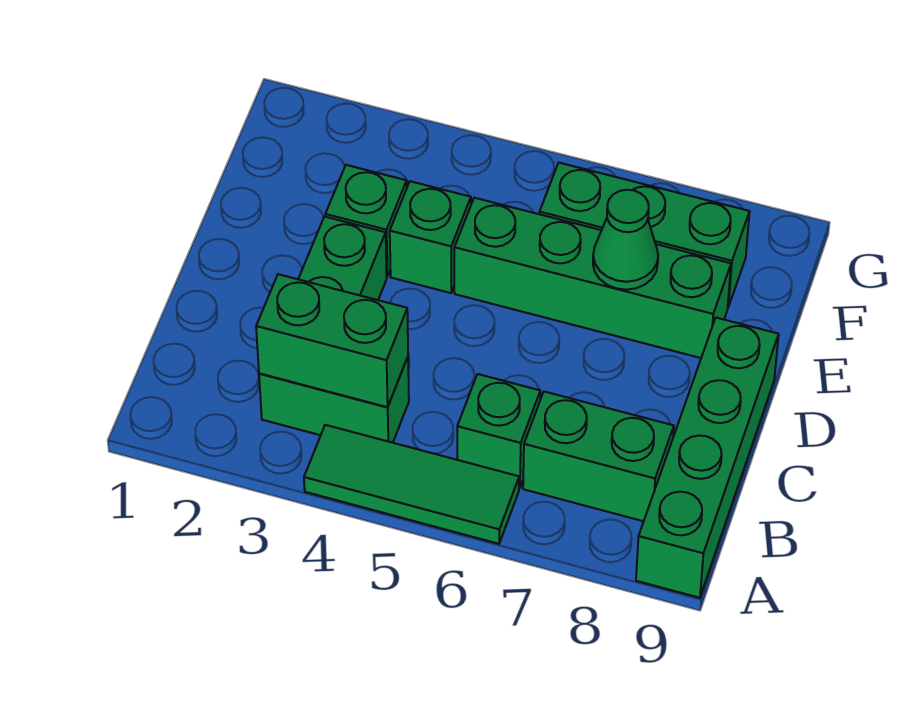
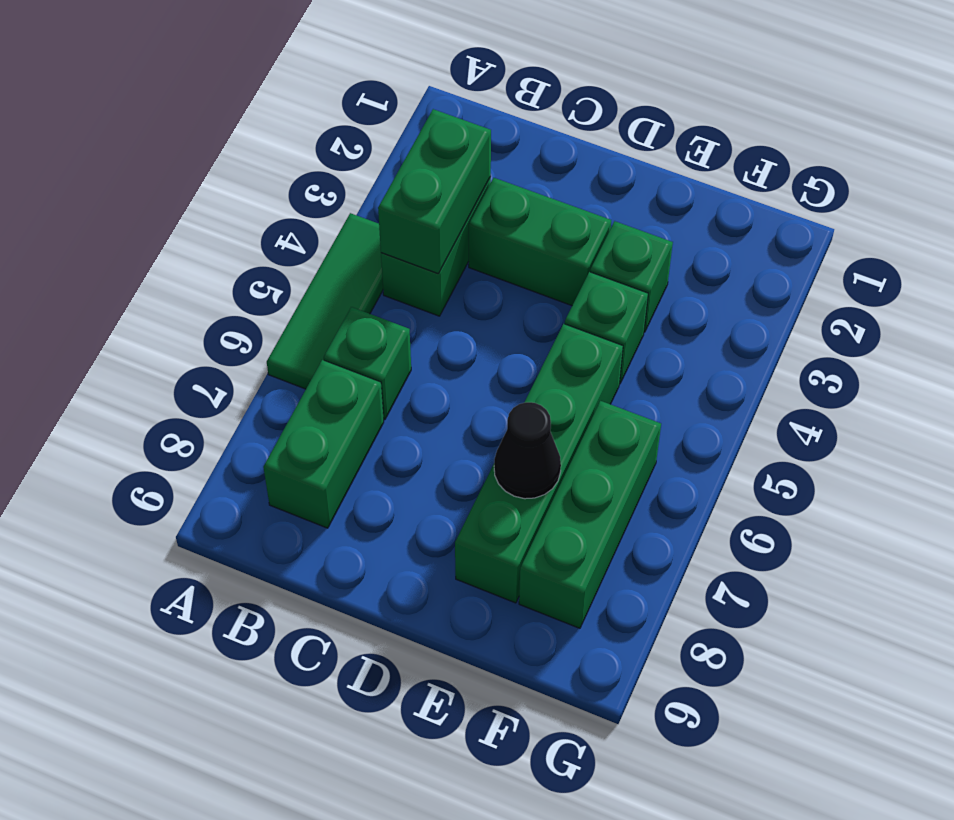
green brick A9:D9 level 1 -> none
green cone E7 level 2 -> black cone E7 level 2

